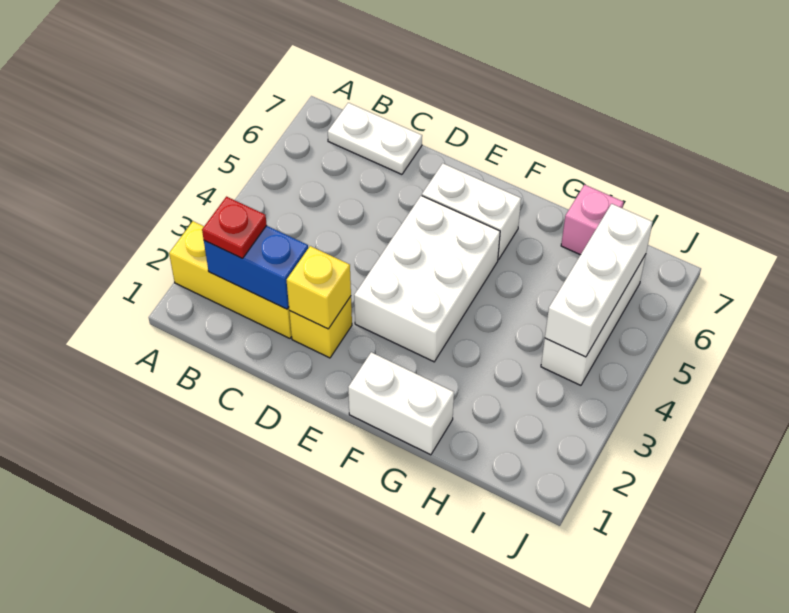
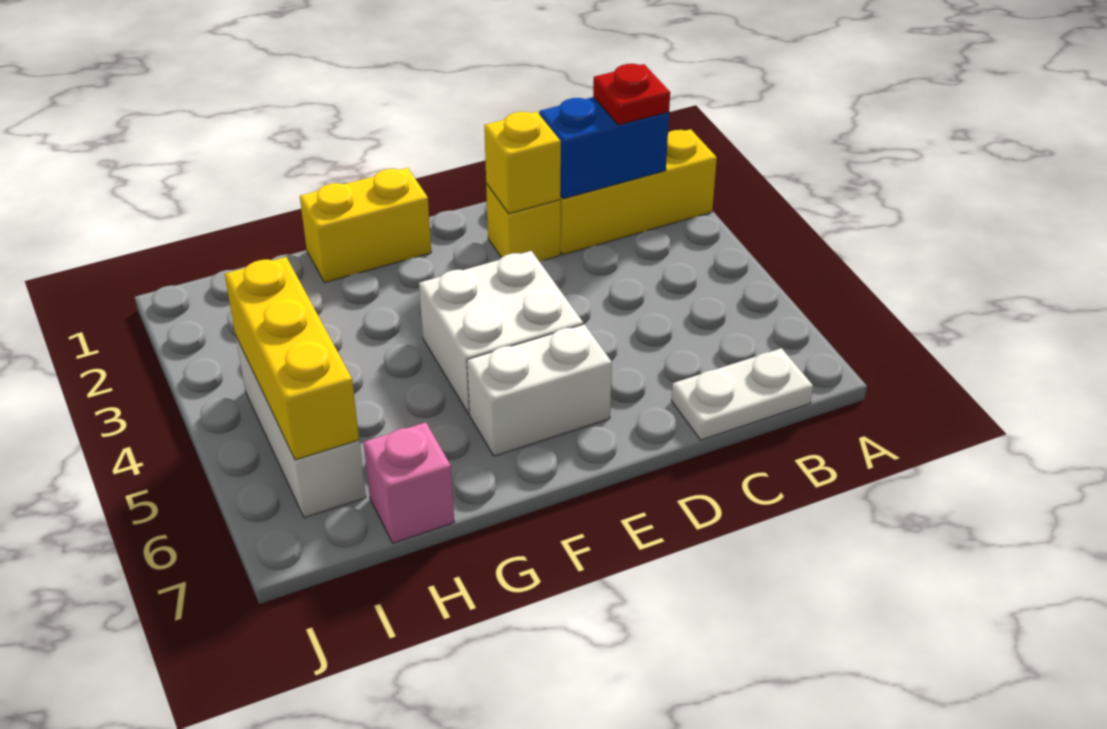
white brick E3:F5 level 1 -> white brick E4:F5 level 1
white brick F1:G1 level 1 -> yellow brick F1:G1 level 1
white brick I4:I6 level 2 -> yellow brick I4:I6 level 2

